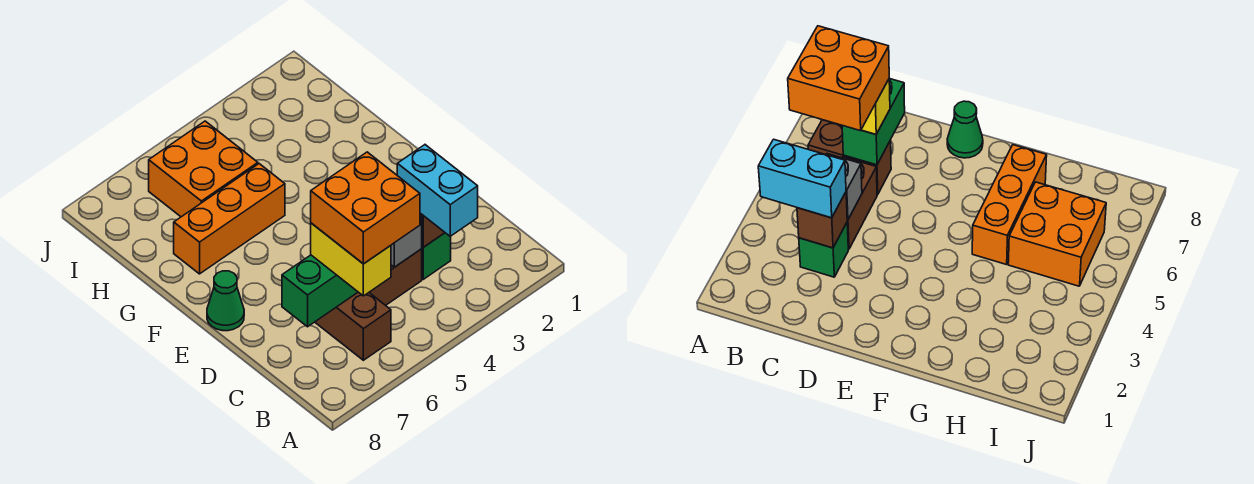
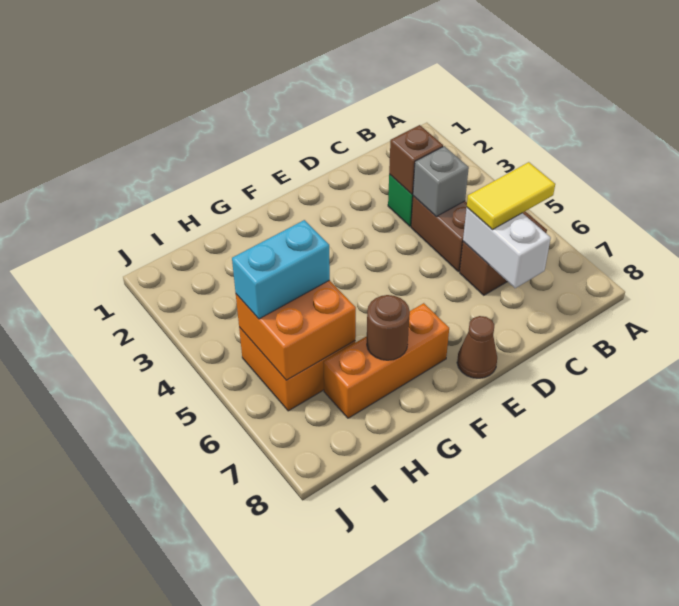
cyan brick B3:C3 level 3 -> cyan brick H5:I5 level 3
orange brick B5:C6 level 4 -> orange brick H5:I6 level 2
yellow brick B6:C6 level 3 -> yellow tile B6:C6 level 3
green brick C6:C7 level 2 -> white brick C6:C7 level 2
green cone E8 level 1 -> brown cone E8 level 1
orange brick G5:G7 level 1 -> orange brick F7:H7 level 1
none -> brown round brick G7 level 2

